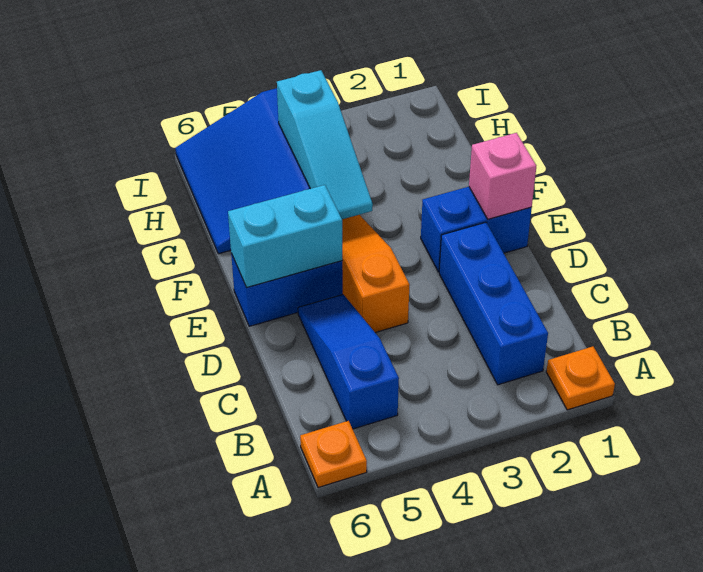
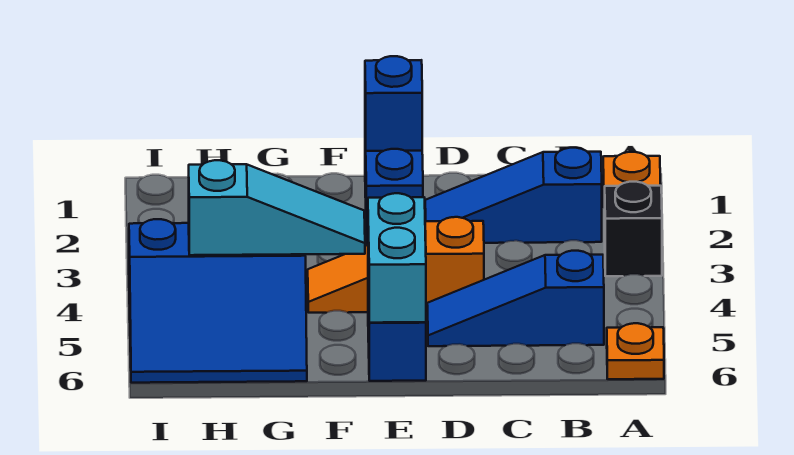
none -> black brick A3 level 1
blue brick B2:D2 level 1 -> blue slope B2:D2 level 1 top B
pink brick E1 level 2 -> blue brick E1 level 2

